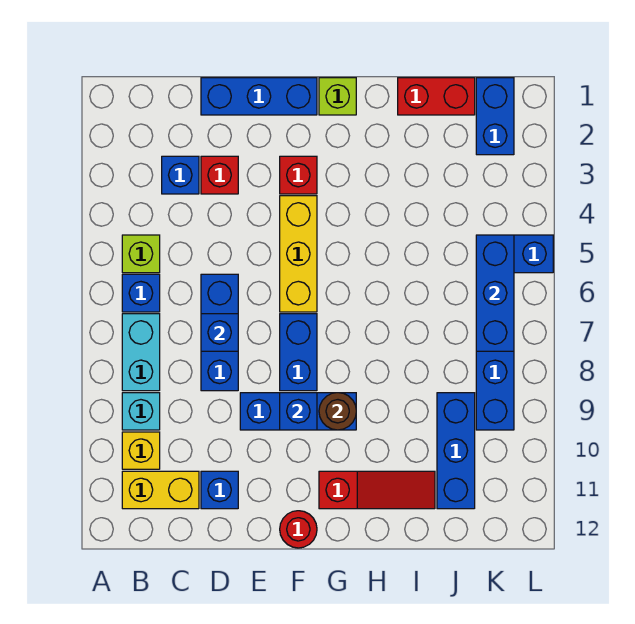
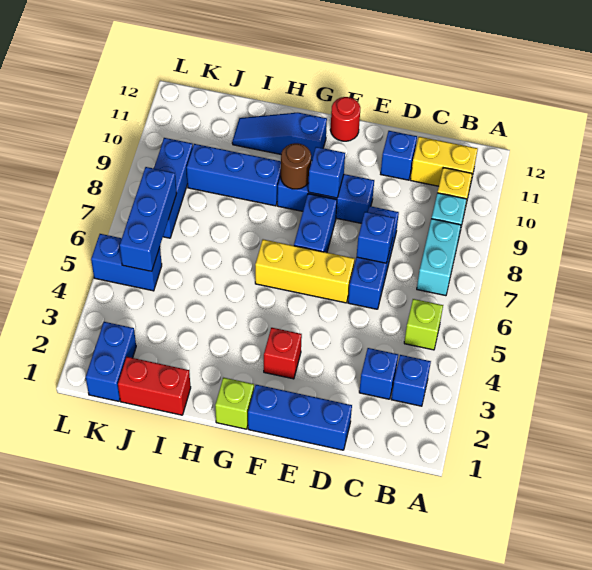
blue brick B6 level 1 -> blue brick B3 level 1
red brick D3 level 1 -> none
yellow brick F4:F6 level 1 -> yellow brick E6:G6 level 1
red slope G11:I11 level 1 top G -> blue slope G11:I11 level 1 top G
blue brick J9:J11 level 1 -> blue brick H9:J9 level 1

